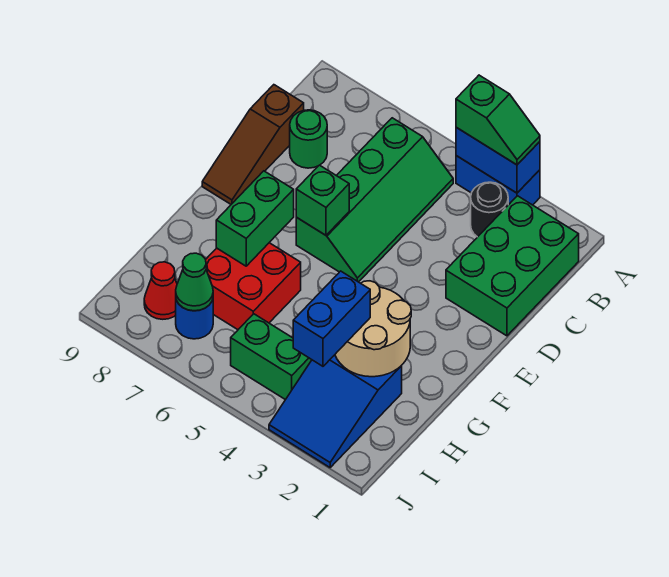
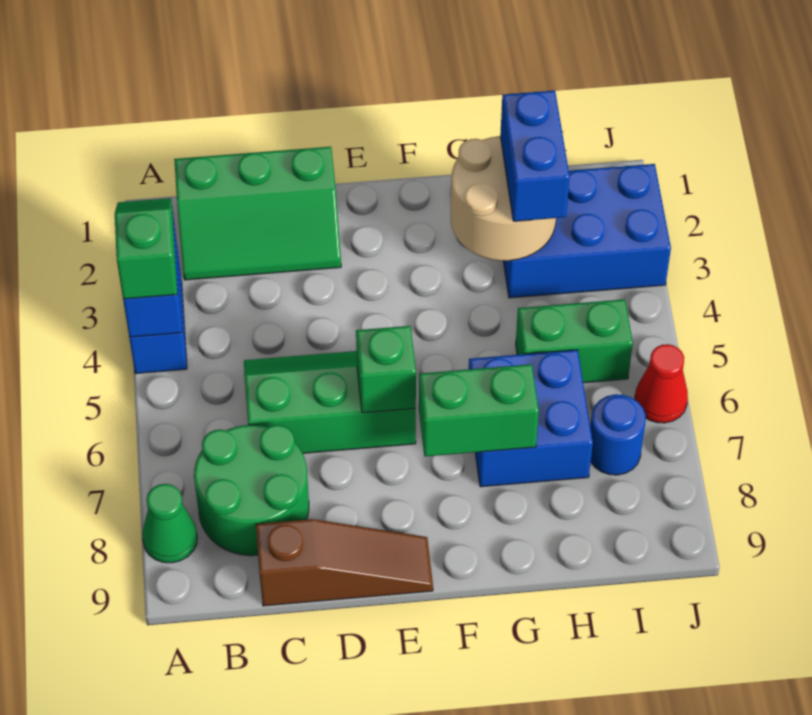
green brick B1:D2 level 1 -> green slope B1:D2 level 1 top 1
black round brick B3 level 1 -> none
green slope B5:E6 level 1 top 6 -> green slope C5:E6 level 1 top 6
green round brick C8 level 1 -> green round brick B7:C8 level 1
red brick G6:H7 level 1 -> blue brick G6:H7 level 1
blue slope H2:J3 level 1 top H -> blue brick H2:J3 level 1
blue brick H3:I3 level 3 -> blue brick H2:H3 level 3
green brick I4:I5 level 1 -> green brick H5:I5 level 1
green cone I7 level 2 -> green cone A8 level 1
red cone I8 level 1 -> red cone J6 level 1

